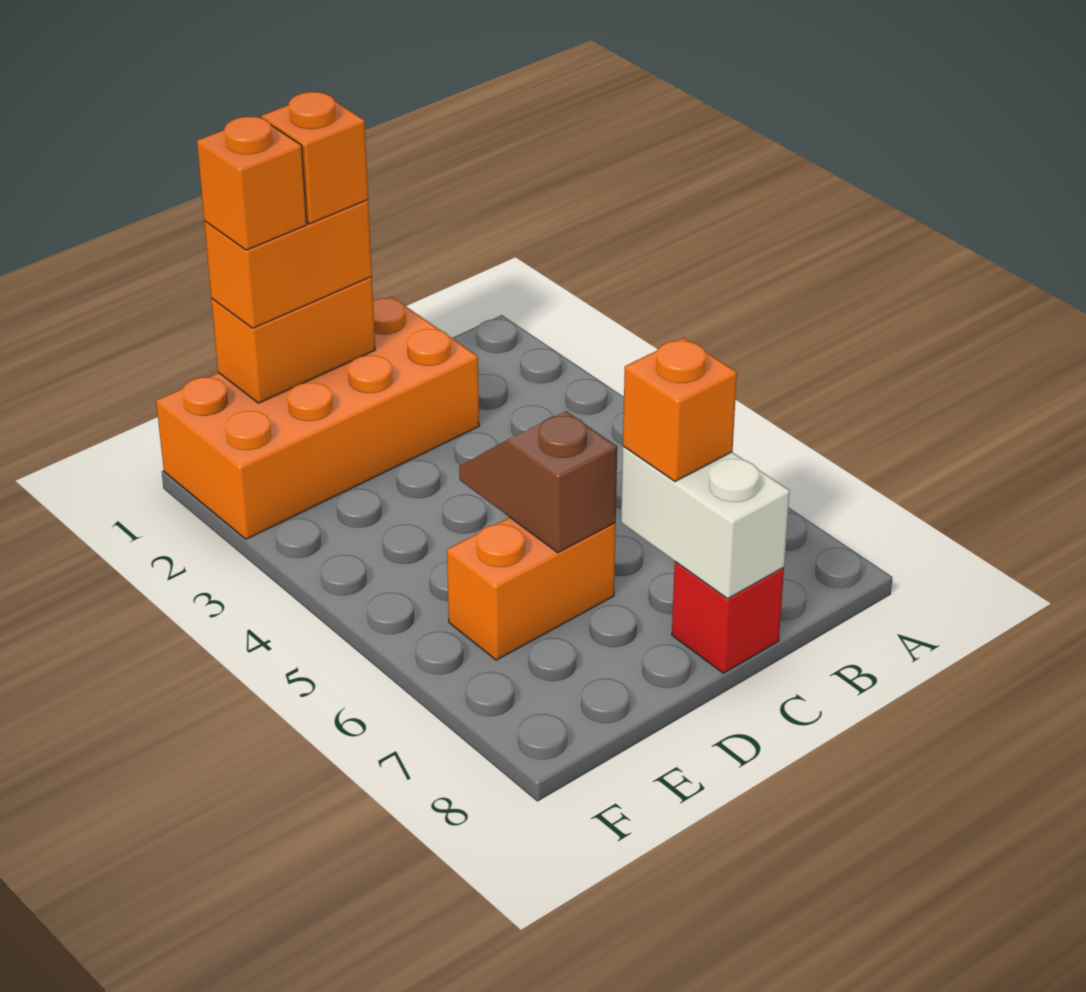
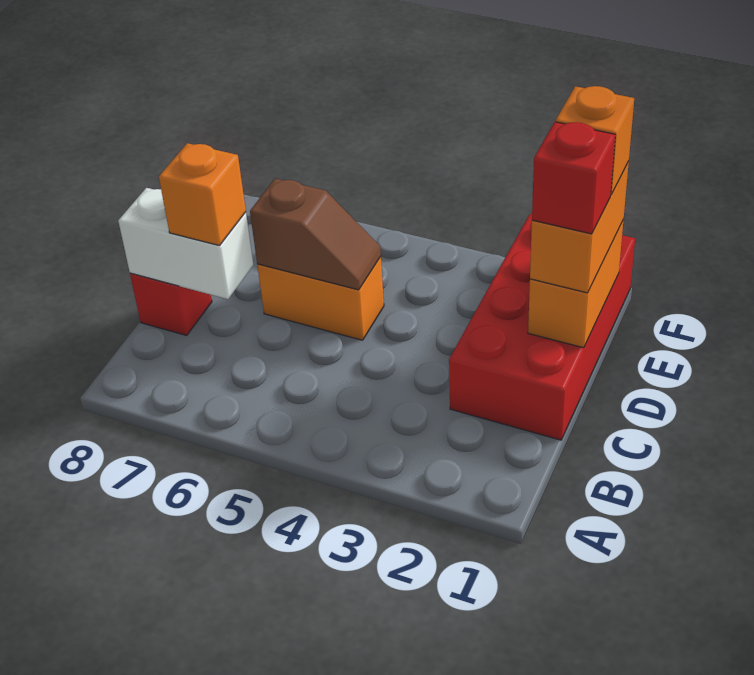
orange brick C1:F2 level 1 -> red brick C1:F2 level 1
orange brick D1 level 4 -> red brick D1 level 4
orange brick D6:E6 level 1 -> orange brick D5:D6 level 1

